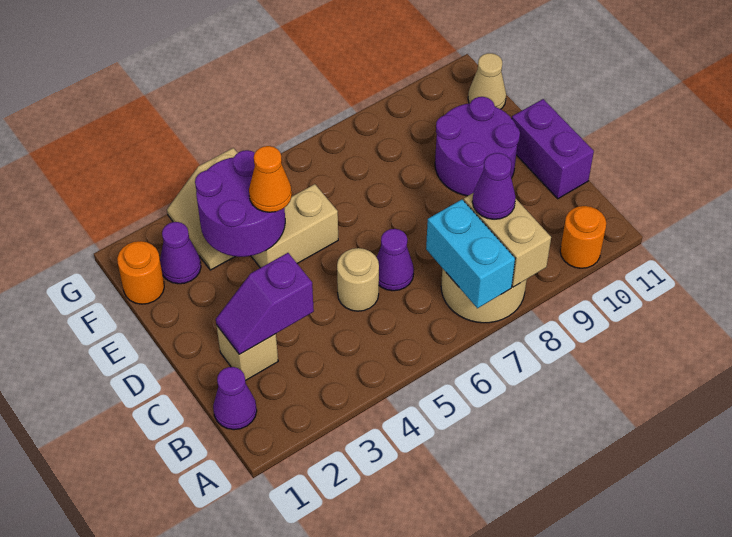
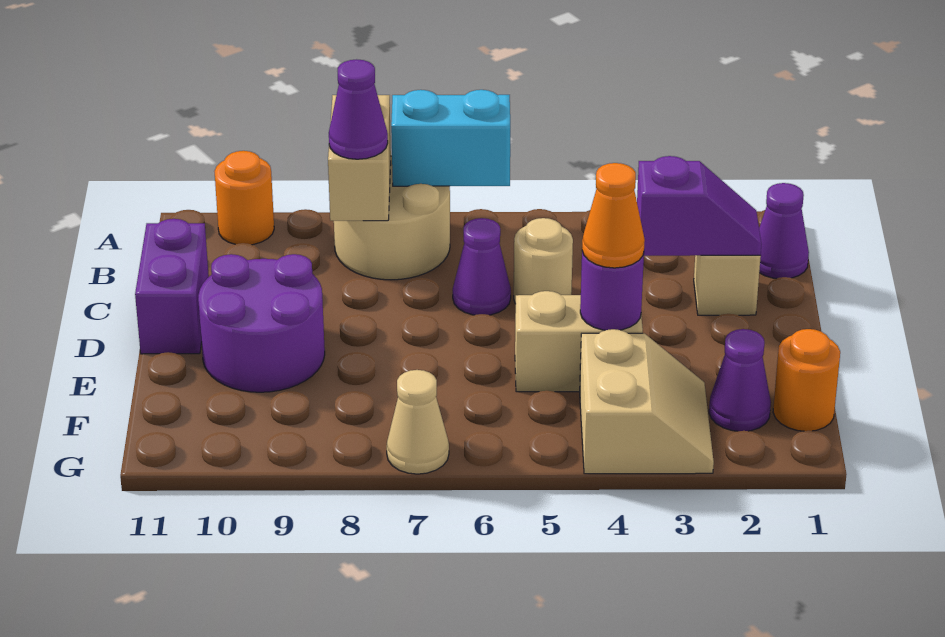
cyan brick A7:B7 level 2 -> cyan brick A6:A7 level 2
purple round brick E3:F4 level 2 -> purple round brick E4 level 2
tan cone F11 level 1 -> tan cone G7 level 1

